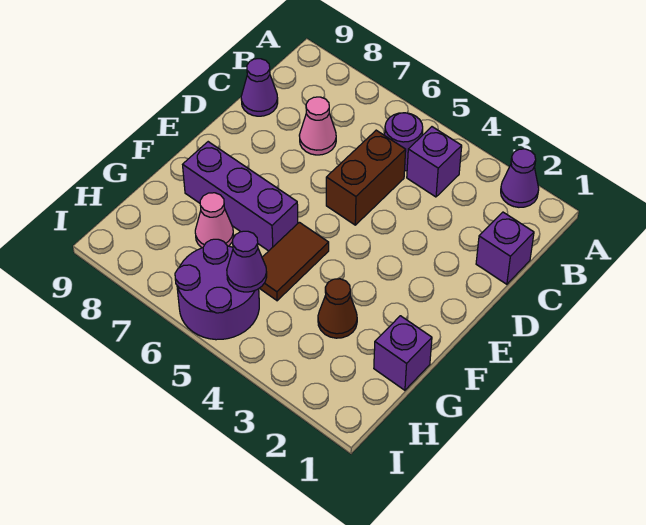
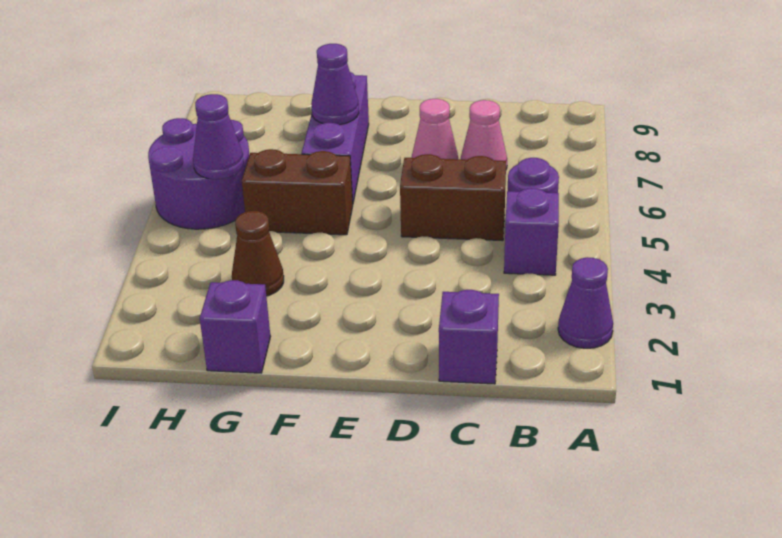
purple cone C9 level 1 -> purple cone F7 level 2
brown tile F5:G5 level 1 -> brown brick F5:G5 level 1
pink cone G7 level 1 -> pink cone D7 level 1

